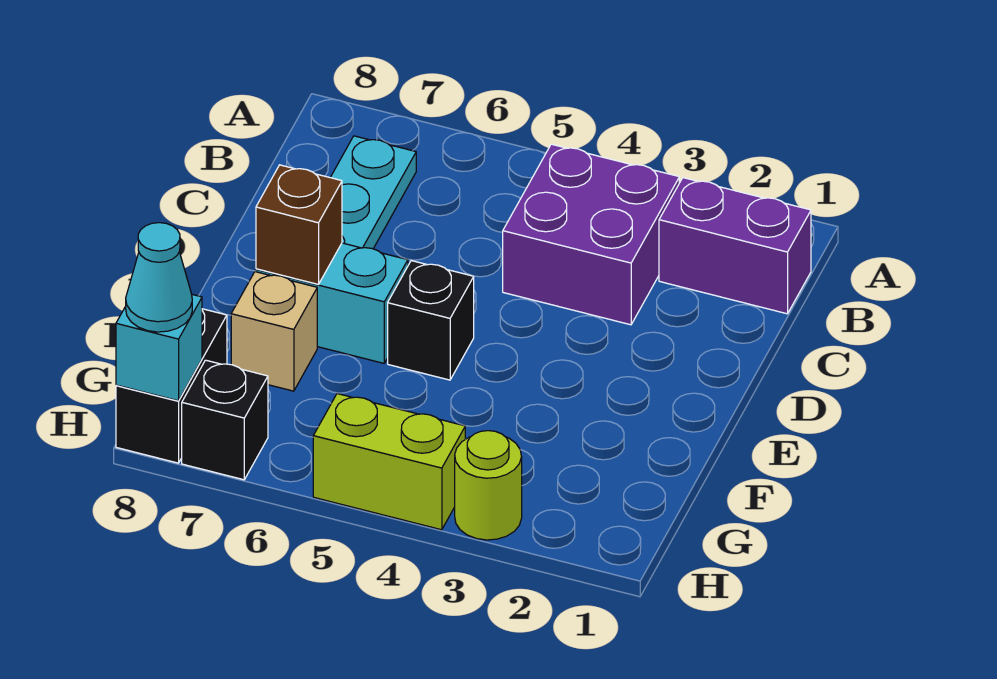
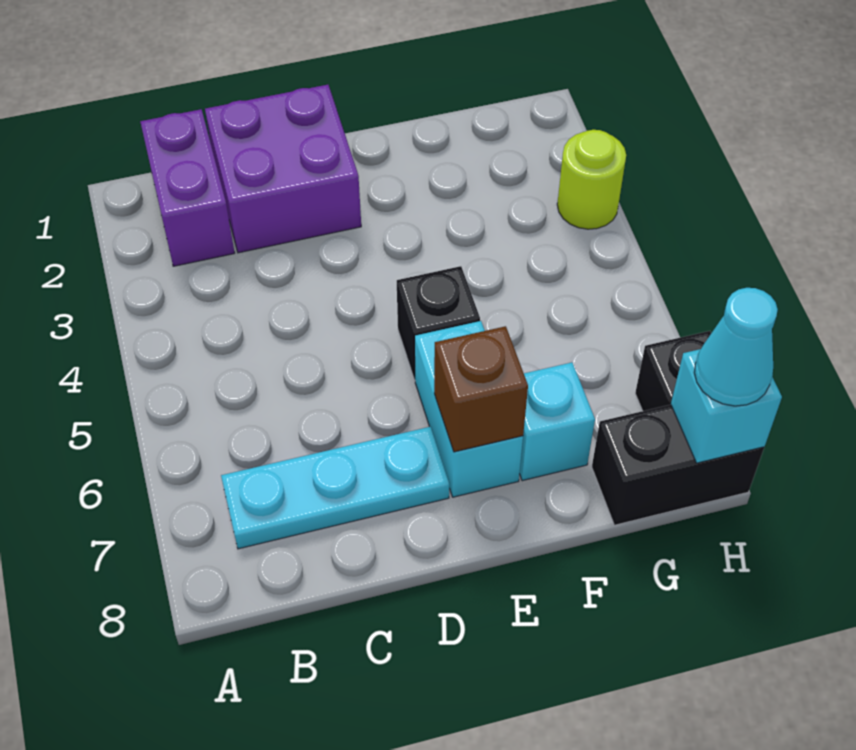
purple brick B3:C4 level 1 -> purple brick C1:D2 level 1
tan brick F7 level 1 -> cyan brick F7 level 1
lime brick H4:H5 level 1 -> none

